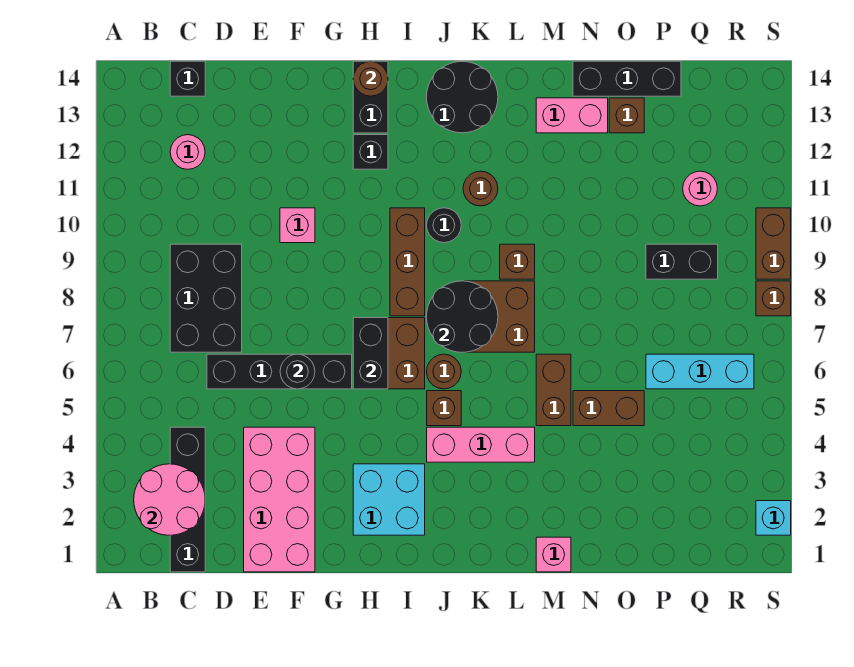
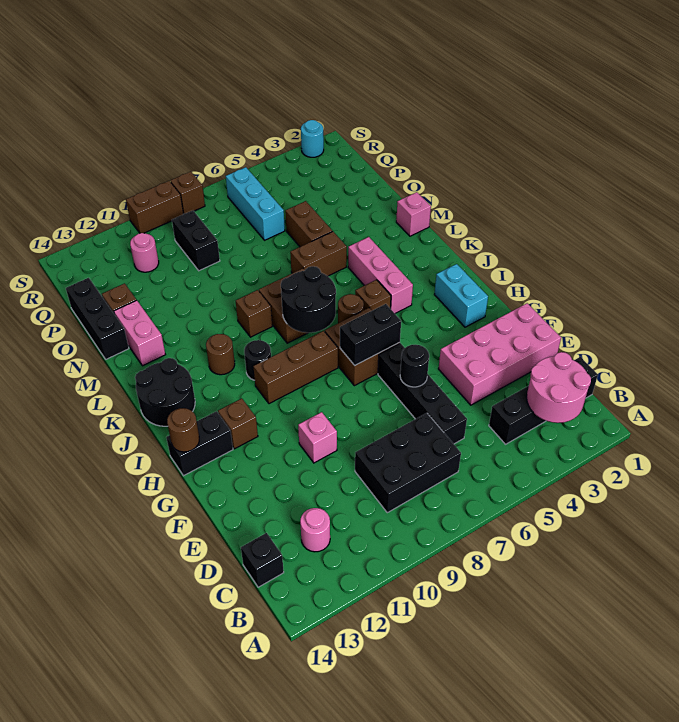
cyan brick H2:I3 level 1 -> cyan brick H2:I2 level 1
black brick H12 level 1 -> brown brick H12 level 1
cyan brick S2 level 1 -> cyan round brick S2 level 1

